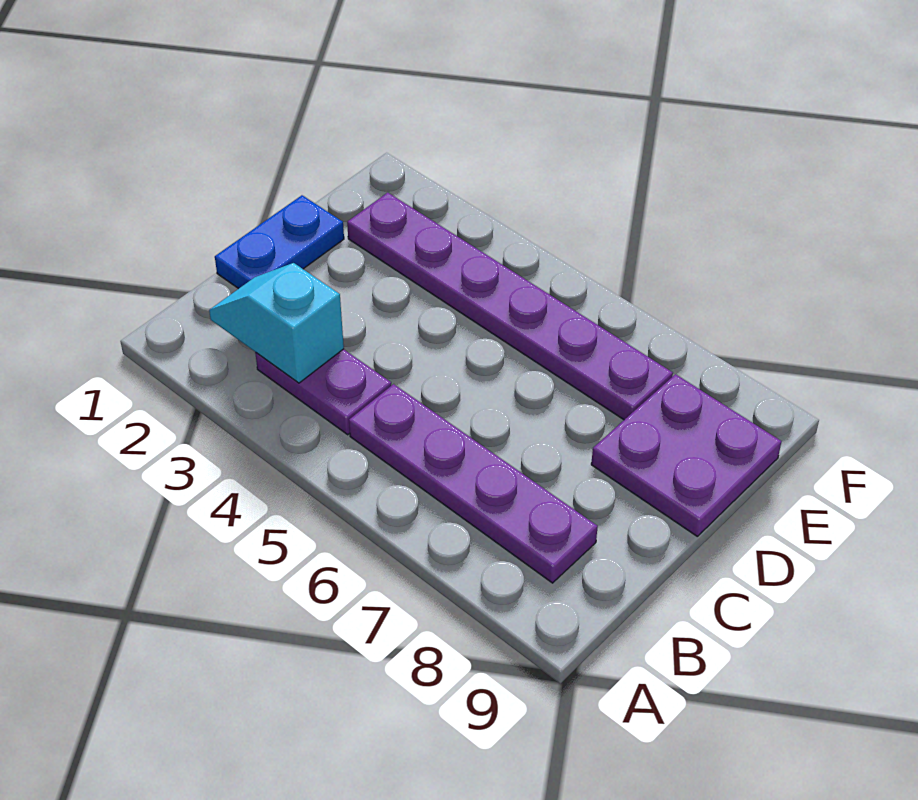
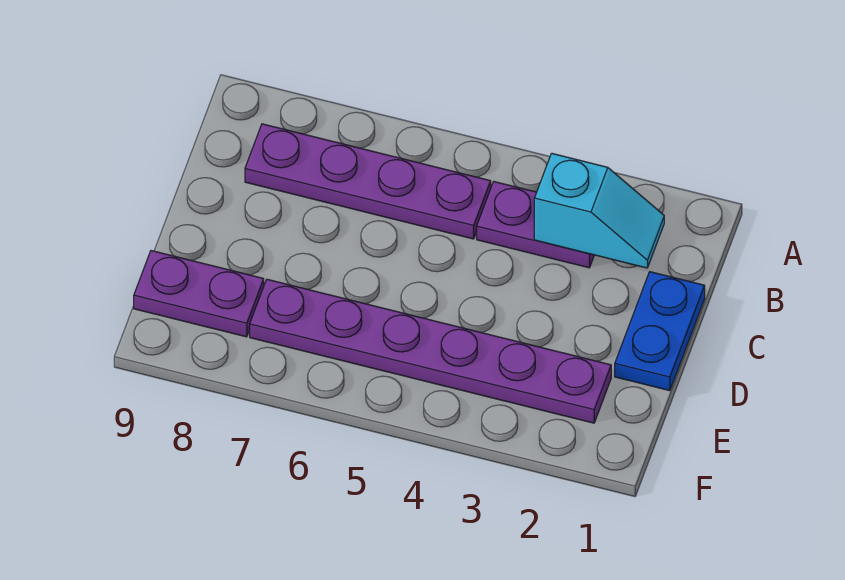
purple plate D8:E9 level 1 -> purple plate E8:E9 level 1

